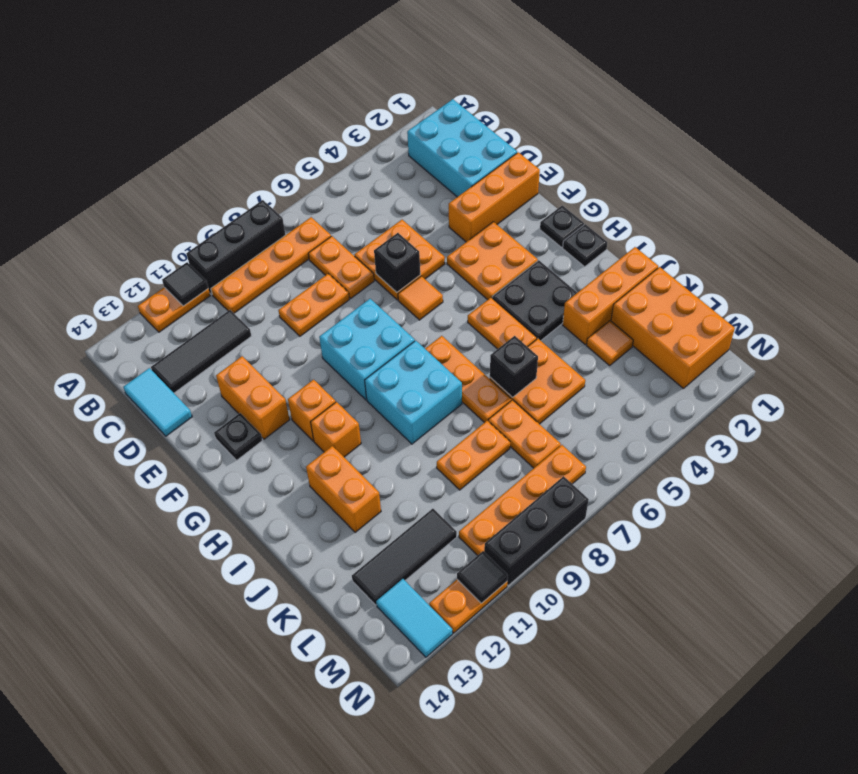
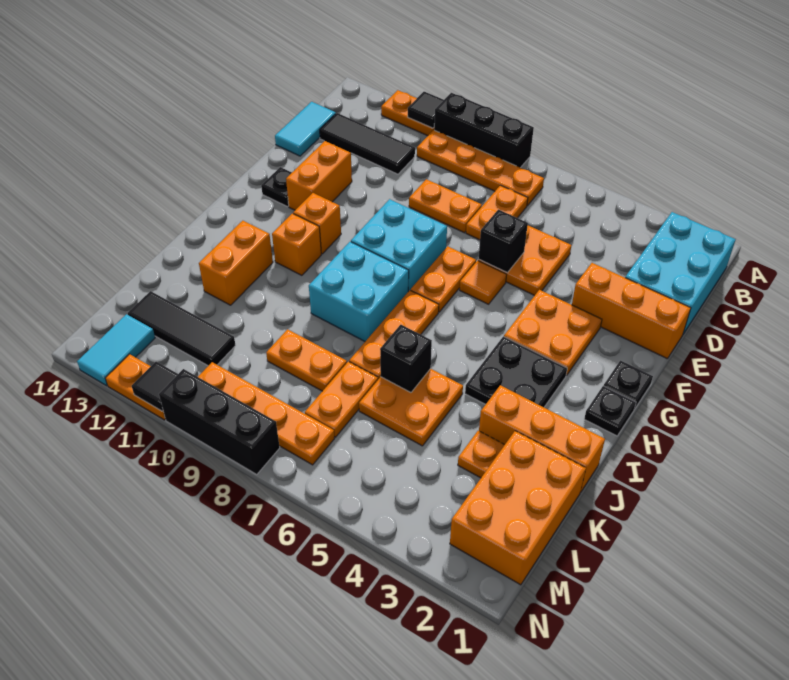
orange plate H5:I5 level 1 -> orange plate F7:G7 level 1
orange tile K3 level 1 -> orange plate K3 level 1

